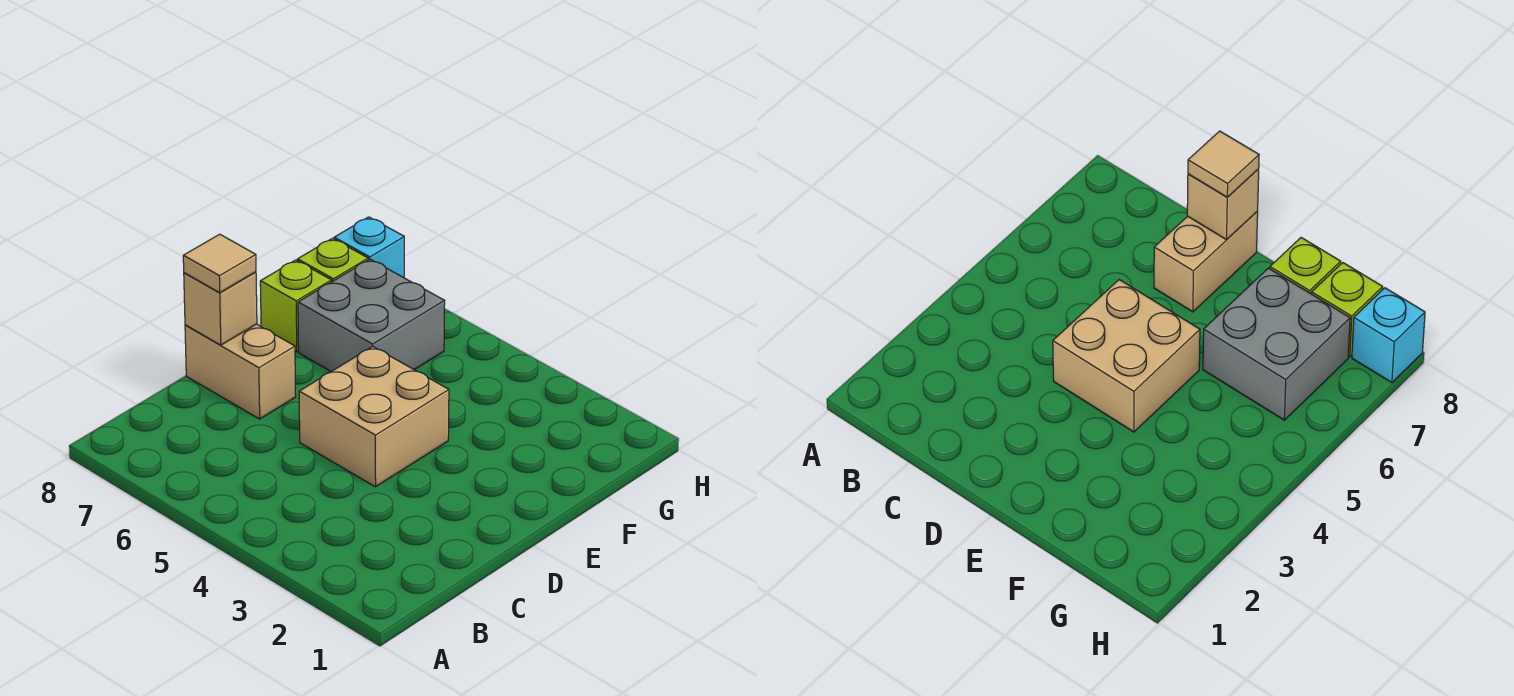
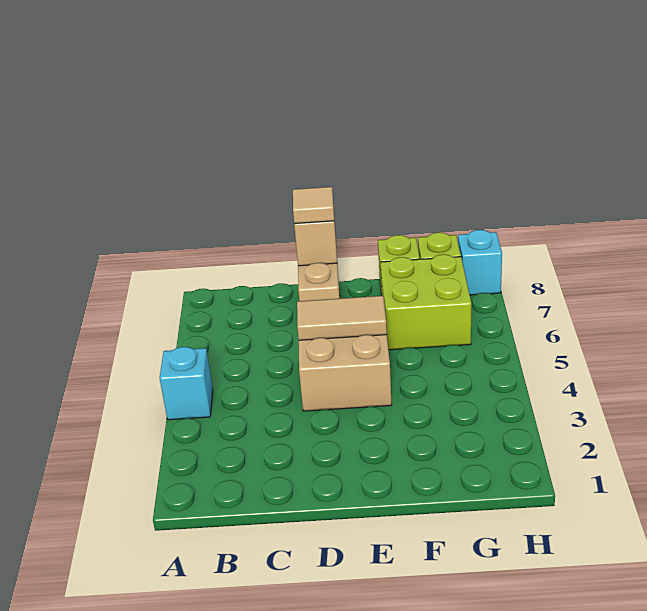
none -> cyan brick A4 level 1
none -> tan tile D5:E5 level 2
grey brick F6:G7 level 1 -> lime brick F6:G7 level 1

